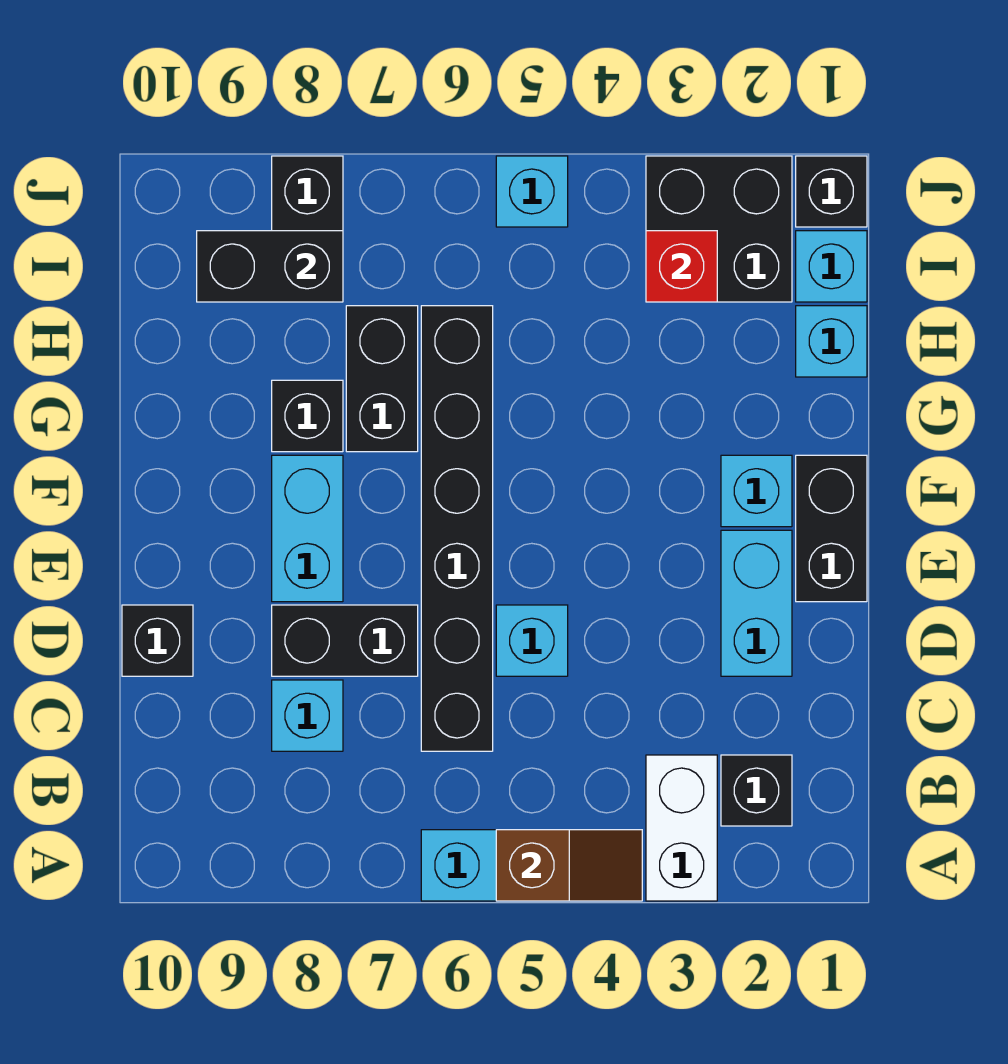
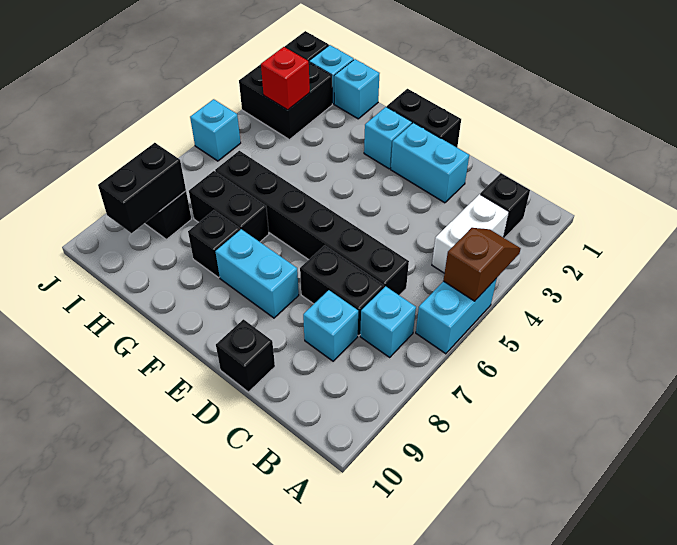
white brick A3:B3 level 1 -> white brick B3:B4 level 1
cyan brick D5 level 1 -> cyan brick B7 level 1
black brick D7:D8 level 1 -> black brick C7:D7 level 1

